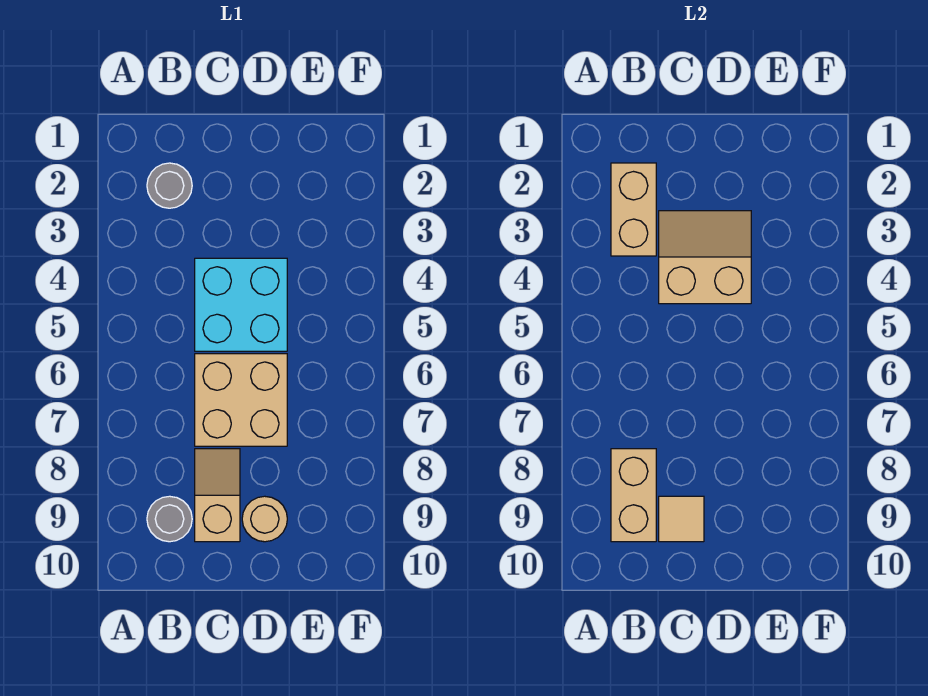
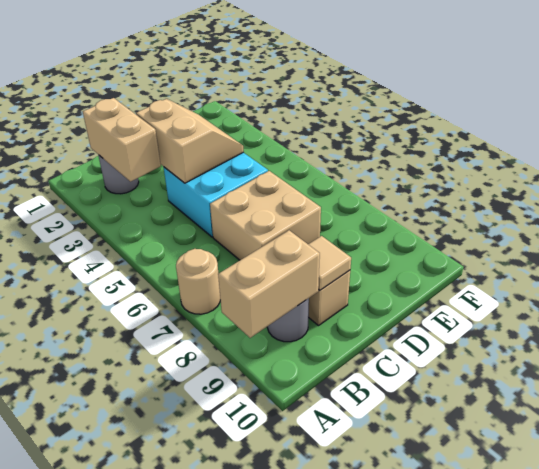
tan brick B8:B9 level 2 -> tan brick A9:B9 level 2
tan slope C3:D4 level 2 top 4 -> tan slope C3:D4 level 2 top C
tan round brick D9 level 1 -> tan round brick A7 level 1

